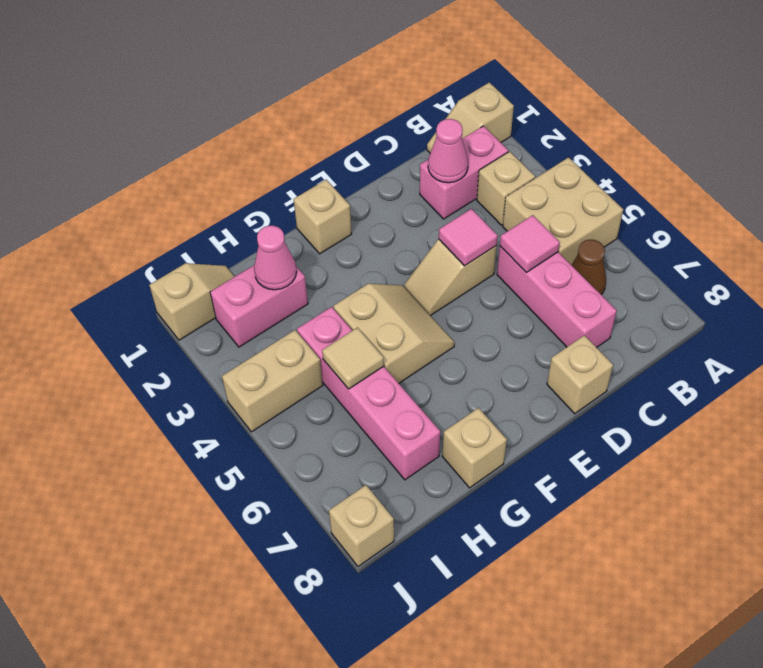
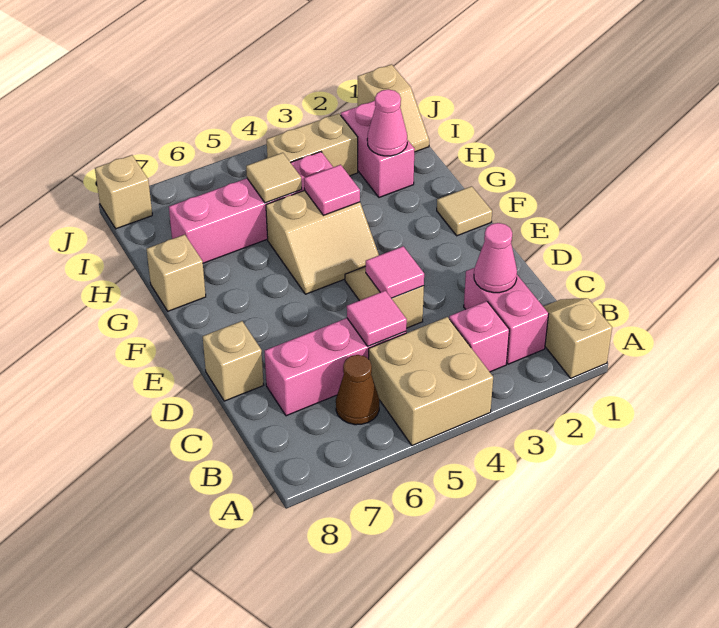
tan brick B3 level 1 -> pink brick B3 level 1
tan brick F1 level 1 -> tan tile F1 level 1
none -> pink tile G4 level 2
tan brick I4:J4 level 1 -> tan brick I3:I4 level 1

